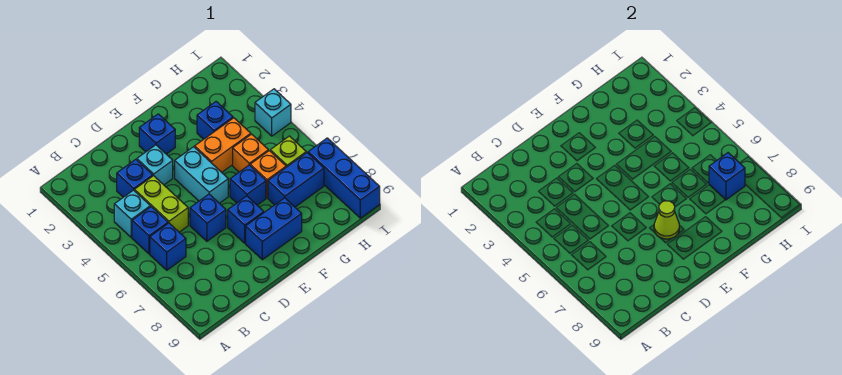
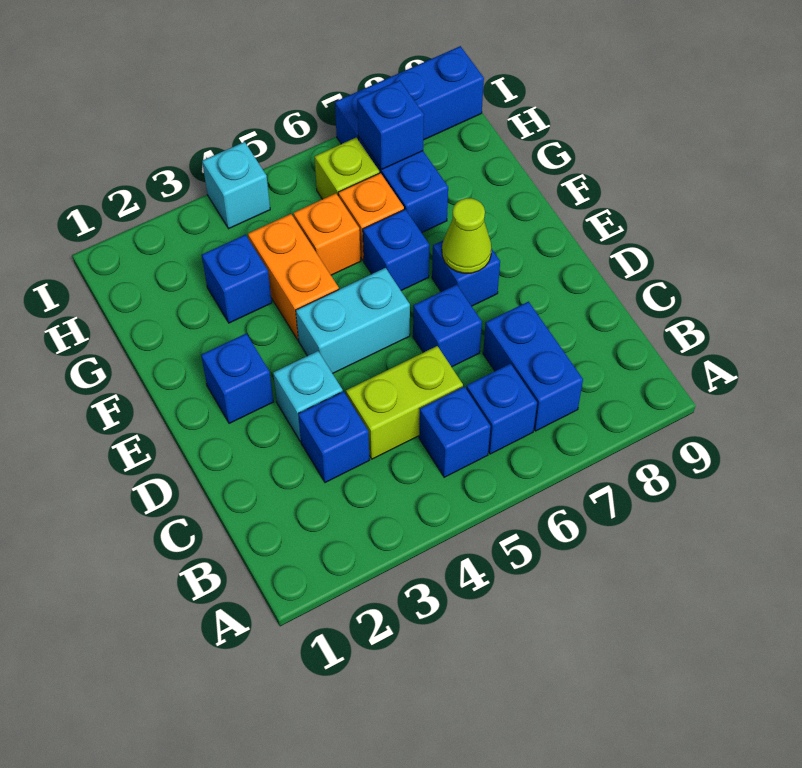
cyan brick B4 level 1 -> none
blue brick E8:F8 level 1 -> blue brick B7:C7 level 1

